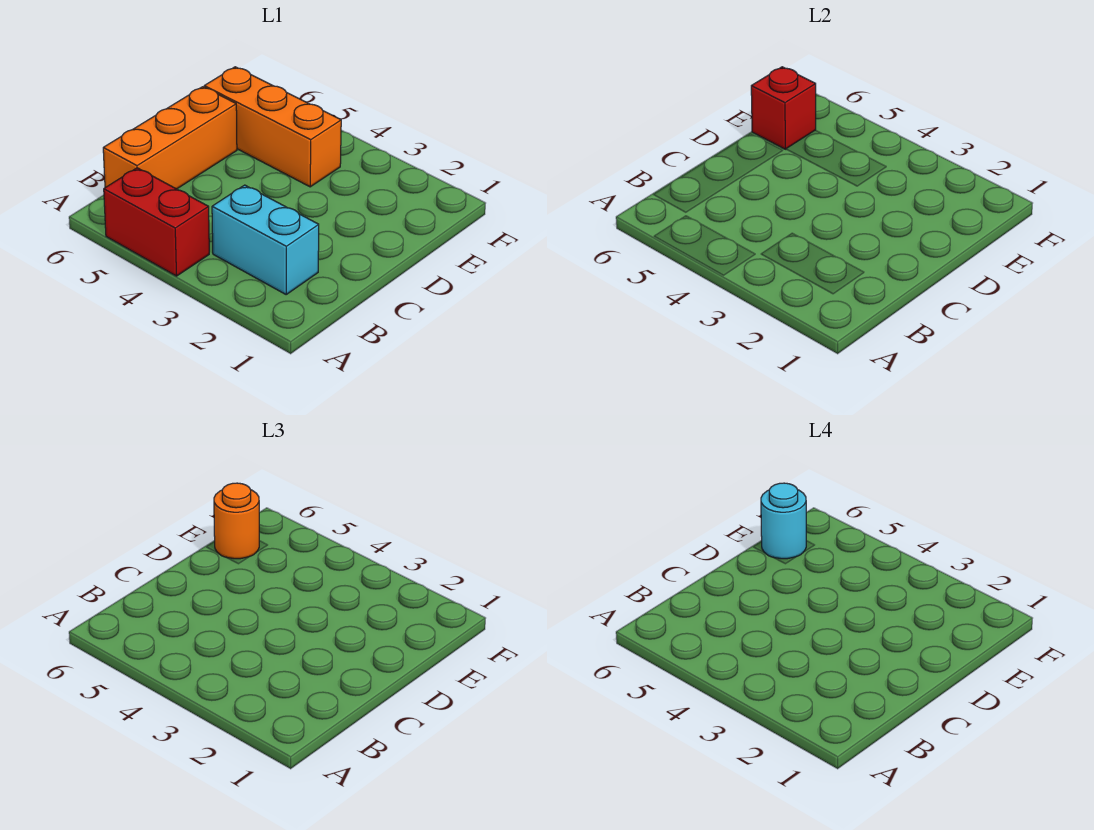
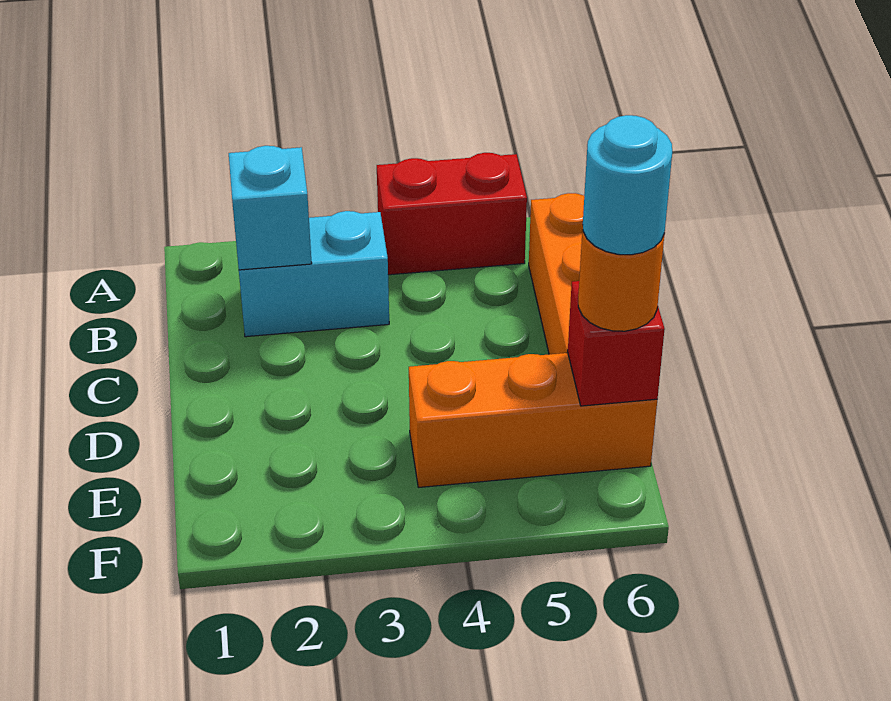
none -> cyan brick B2 level 2

